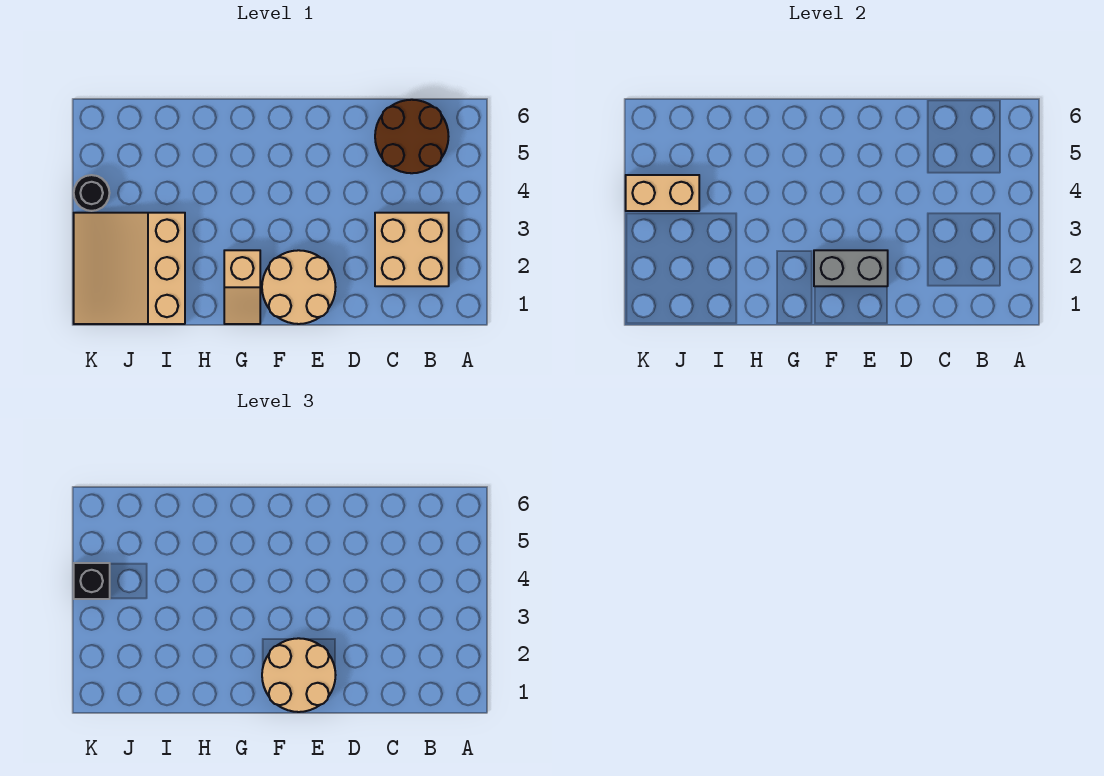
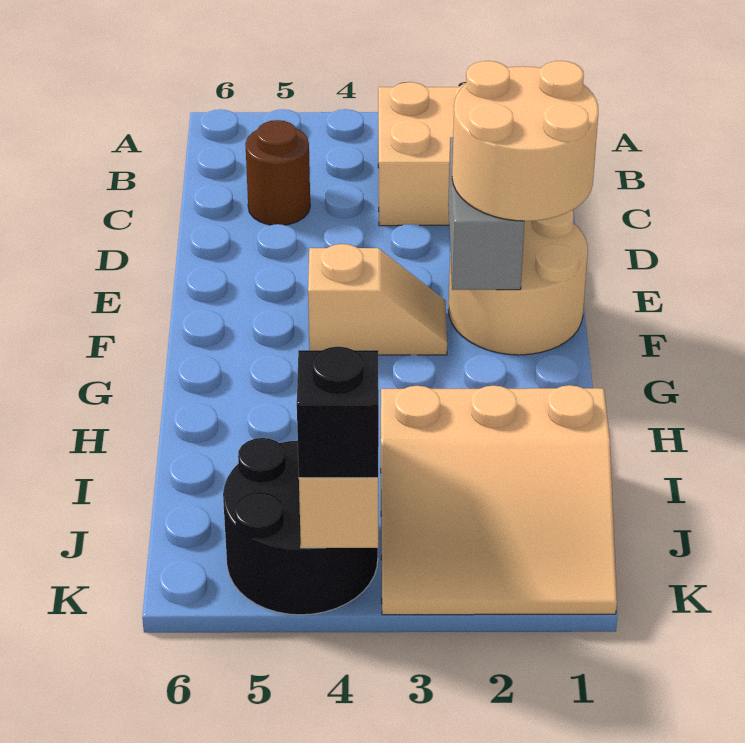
brown round brick B5:C6 level 1 -> brown round brick C5 level 1
tan slope G1:G2 level 1 top 2 -> tan slope F3:F4 level 1 top 4
black round brick K4 level 1 -> black round brick J4:K5 level 1

